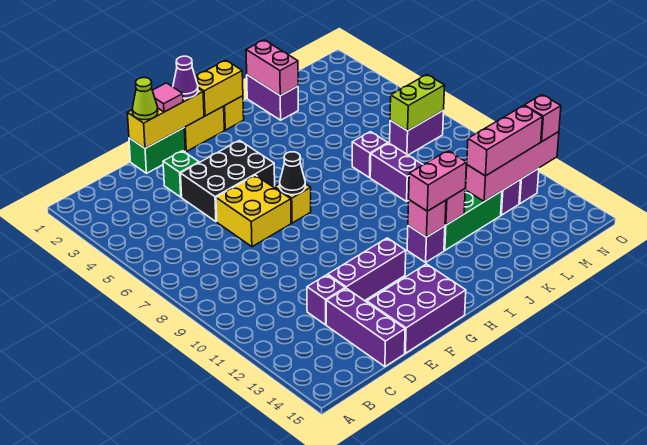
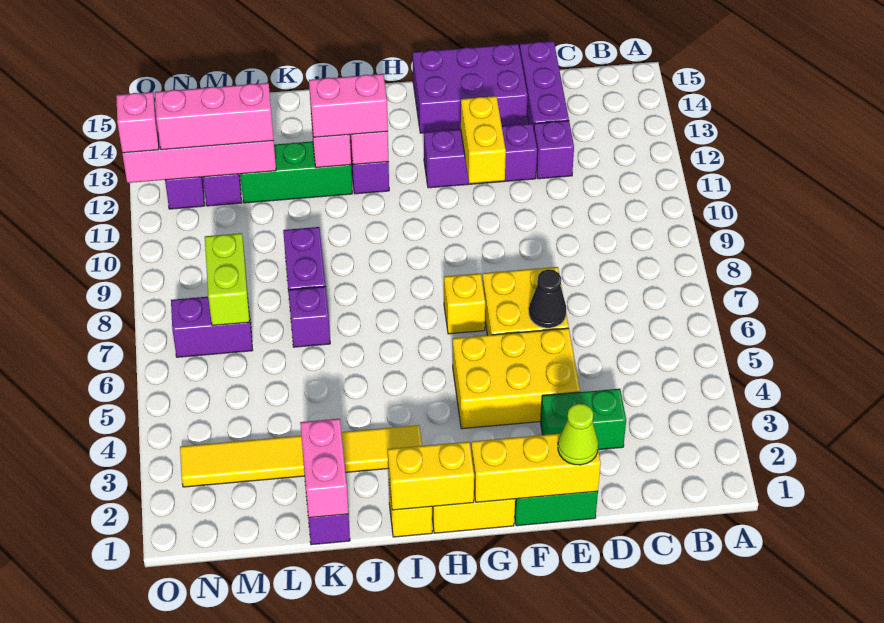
green brick E3 level 1 -> green brick D3:E3 level 1
black brick E4:G5 level 1 -> yellow brick E4:G5 level 1
pink tile F1 level 3 -> none
none -> yellow brick F11:F12 level 2
purple cone G1 level 3 -> none
black cone G7 level 2 -> black cone E6 level 2
none -> yellow tile I3:N3 level 1
lime brick M7:N7 level 2 -> lime brick M7:M8 level 2

